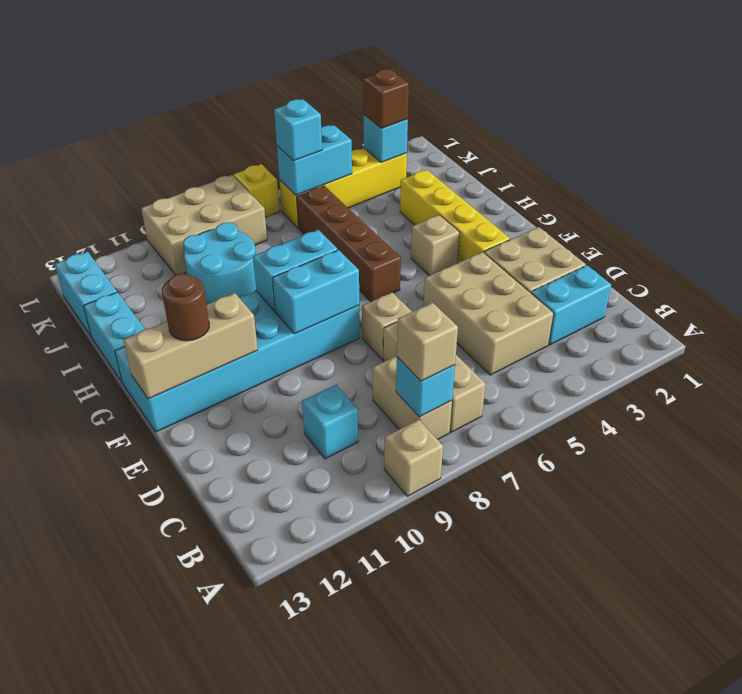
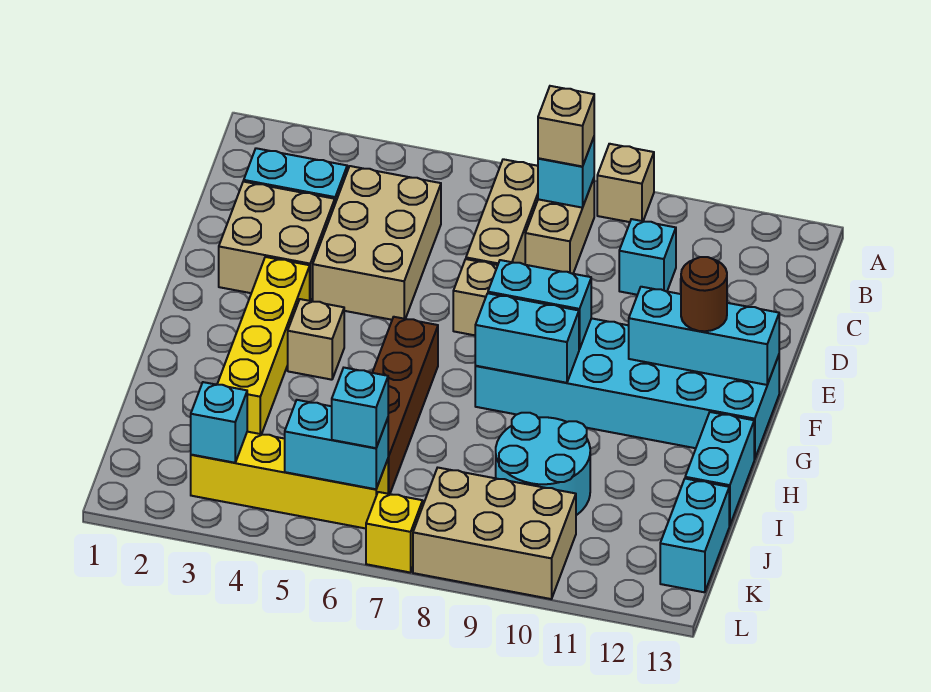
tan brick F11:F13 level 2 -> cyan brick F11:F13 level 2
brown brick K3 level 3 -> none

